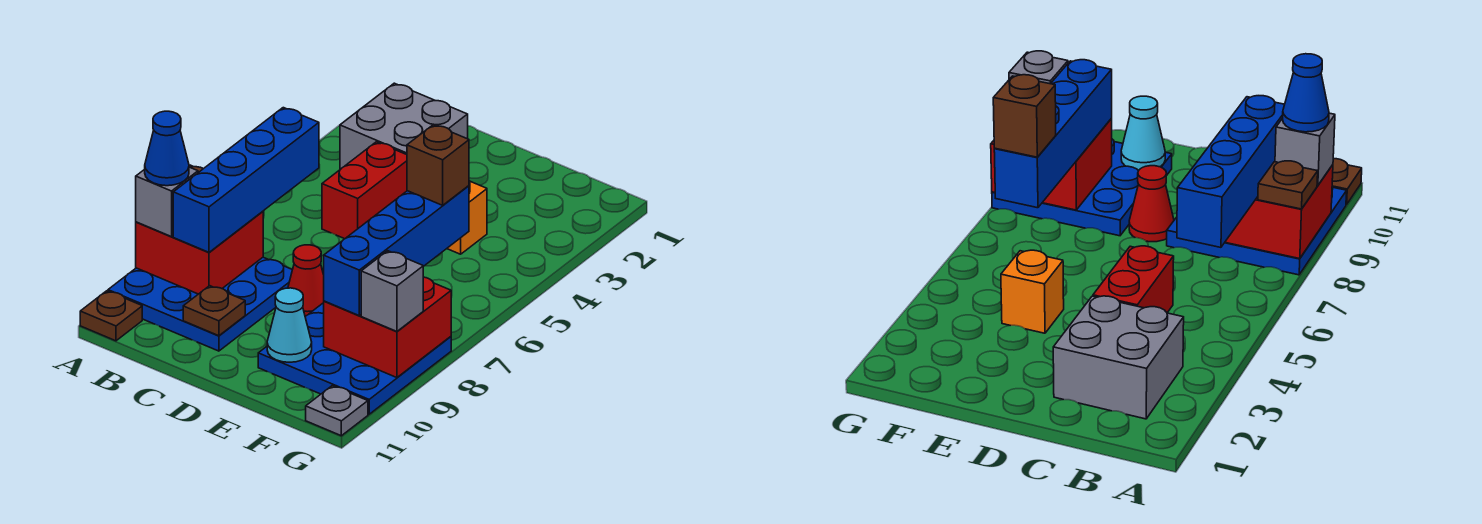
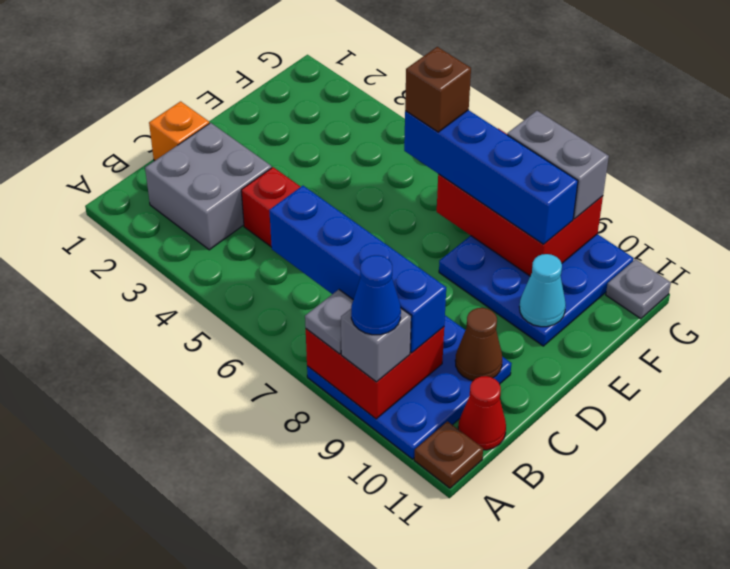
brown plate A8 level 3 -> grey plate A8 level 3
brown plate C10 level 2 -> brown cone C10 level 2
red cone D8 level 1 -> red cone B11 level 1
orange brick E4 level 1 -> orange brick C1 level 1
red brick F8:G9 level 2 -> red brick F7:G9 level 2
grey brick G9 level 3 -> grey brick G8:G9 level 3

